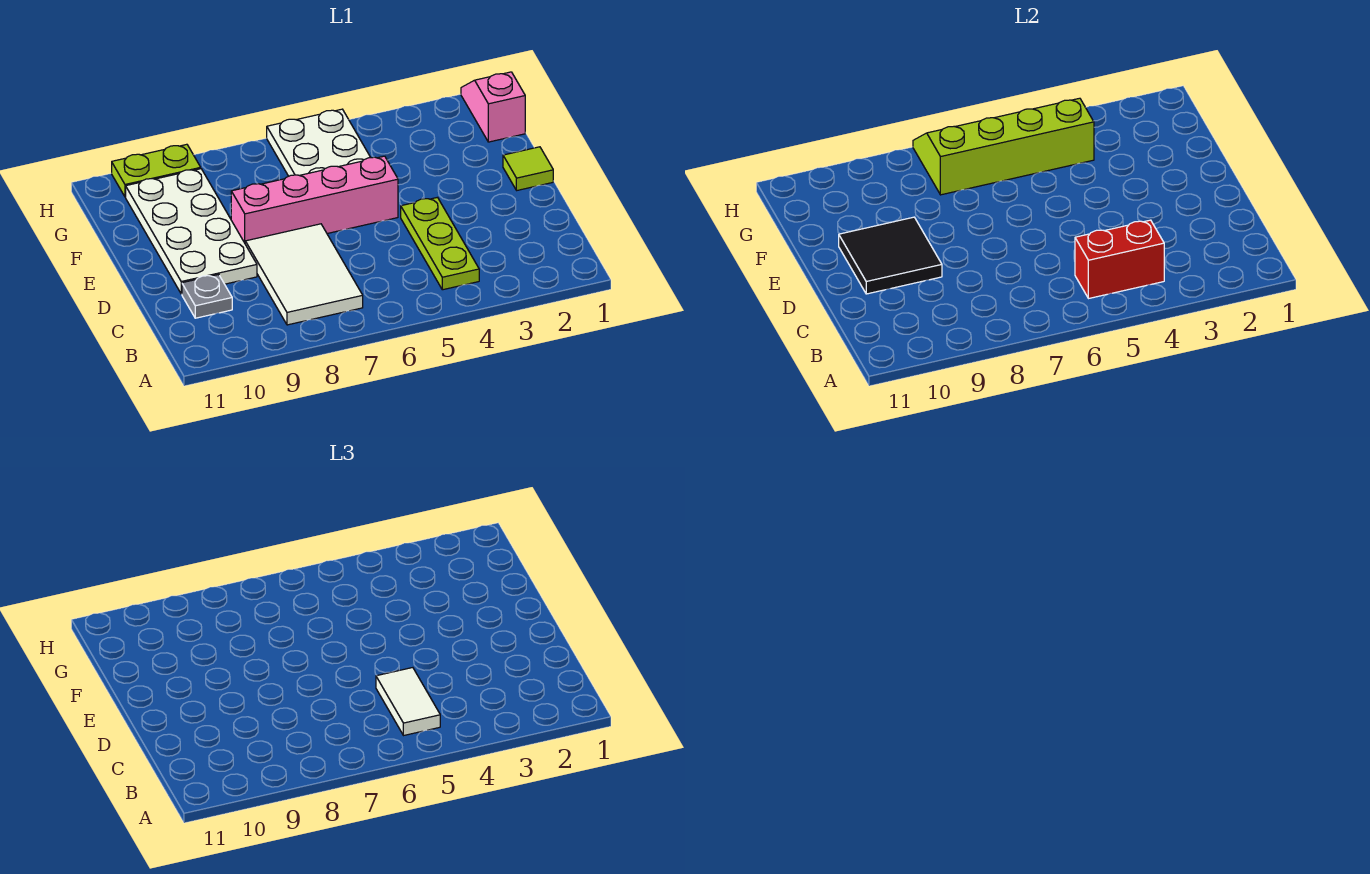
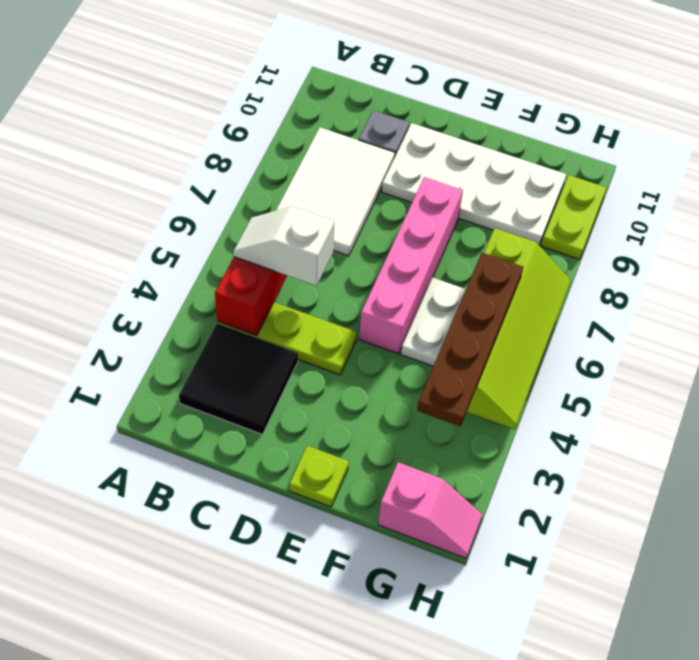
white tile B5:C5 level 3 -> white slope B5:C5 level 3 top C
white tile B7:D8 level 1 -> white tile B7:C9 level 1
black tile D9:E10 level 2 -> black tile B2:C3 level 1
lime tile E1 level 1 -> lime plate E1 level 1
none -> brown plate G3:G6 level 3

